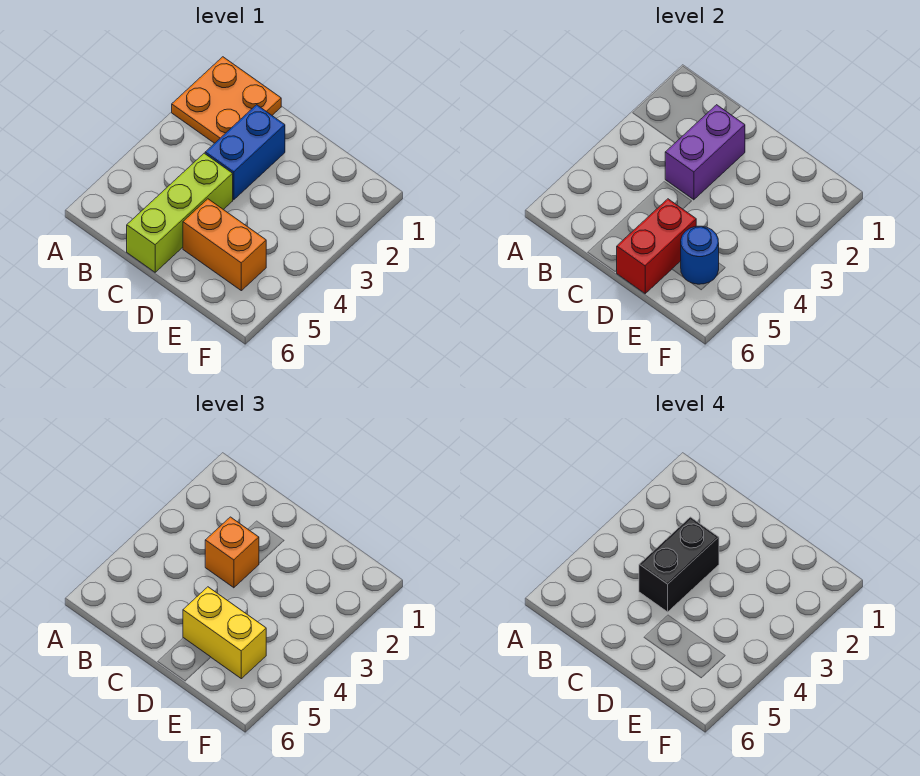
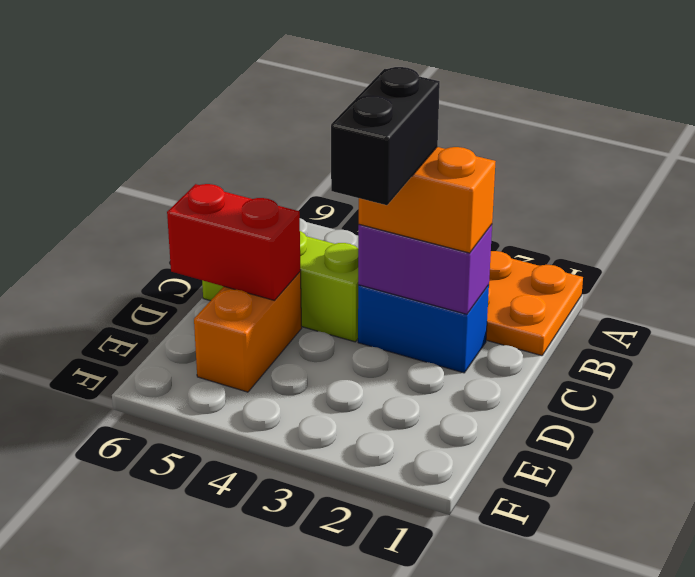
orange brick C3 level 3 -> orange brick C2:C3 level 3
black brick C3:C4 level 4 -> black brick C3:D3 level 4
yellow brick D5:E5 level 3 -> none
blue round brick E5 level 2 -> none

